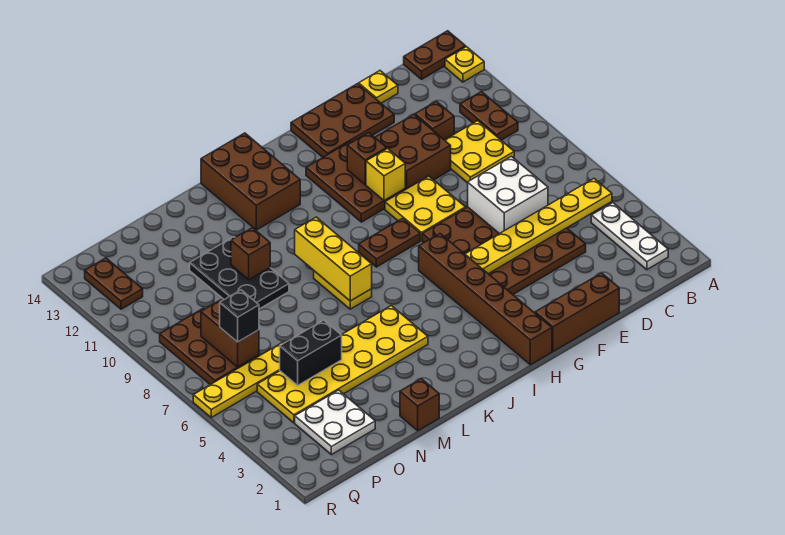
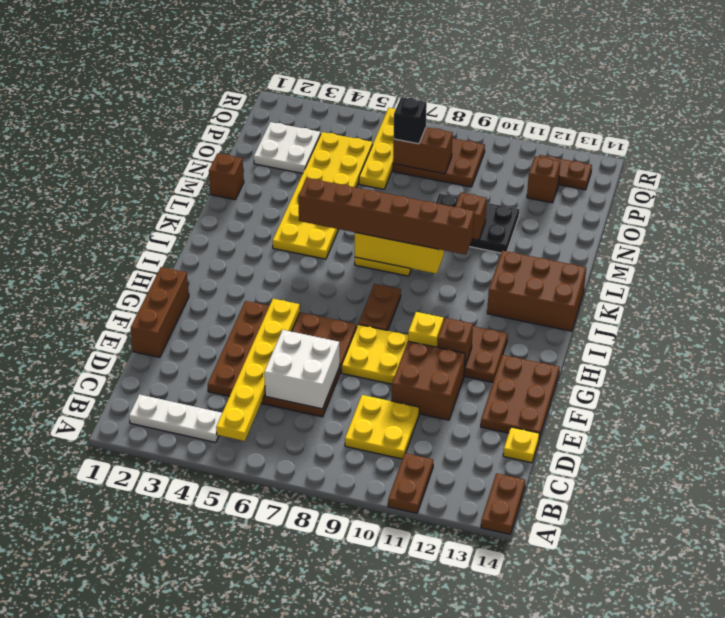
yellow plate A13 level 1 -> none
brown plate B10:B11 level 1 -> brown plate A11:B11 level 1
brown brick D11 level 1 -> brown brick P12 level 1
brown brick H1:H6 level 1 -> brown brick K5:K10 level 3
black brick N5:O5 level 2 -> none

